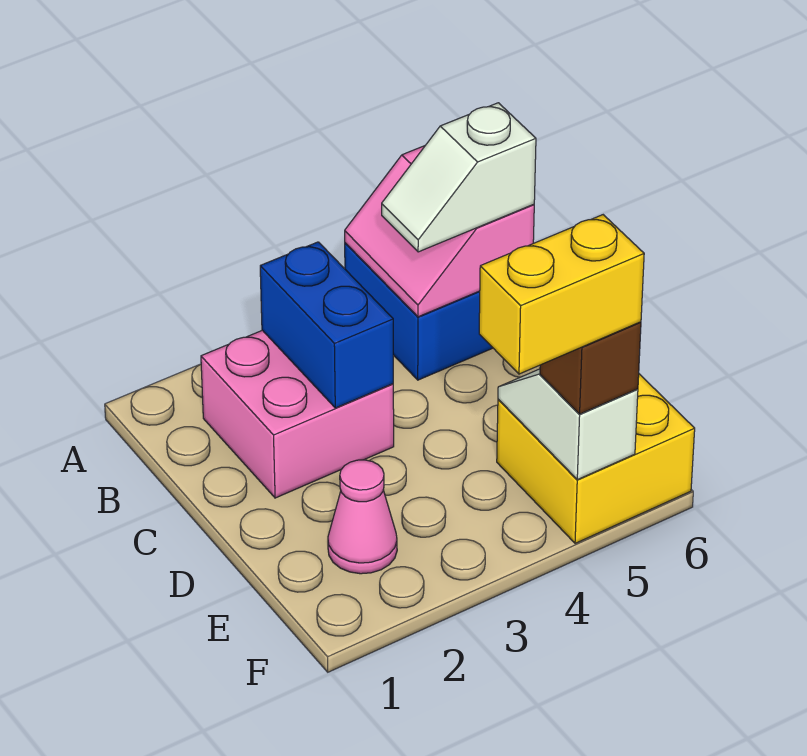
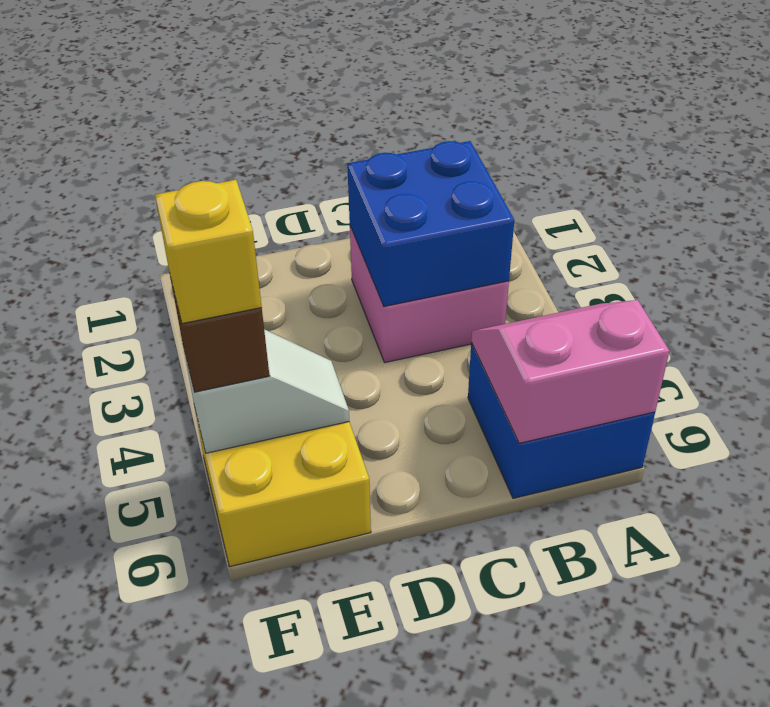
blue brick B3:C3 level 2 -> blue brick B2:C3 level 2
white slope B5:B6 level 3 top 6 -> none
pink cone E2 level 1 -> none
yellow brick F4:F5 level 4 -> yellow brick F5 level 4

